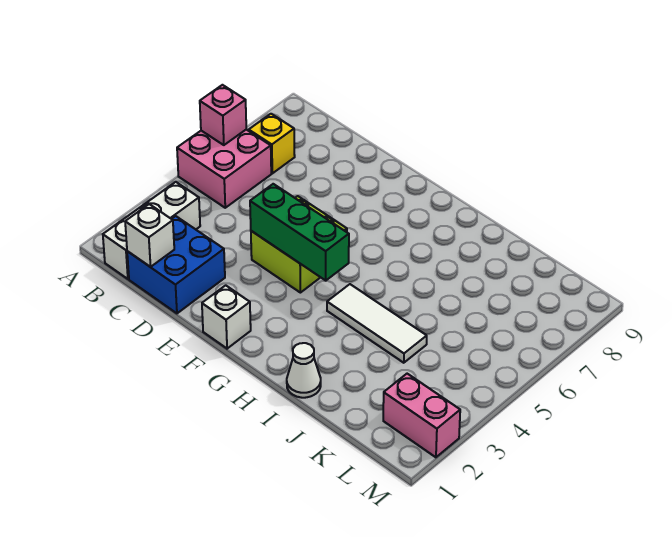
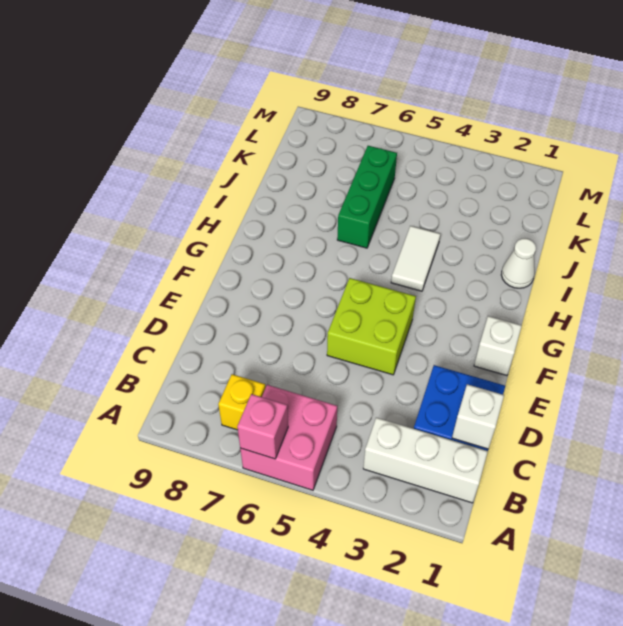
green brick E4:G4 level 2 -> green brick I6:K6 level 1
white tile H4:J4 level 1 -> white tile H4:I4 level 1
pink brick L2:M2 level 1 -> none

